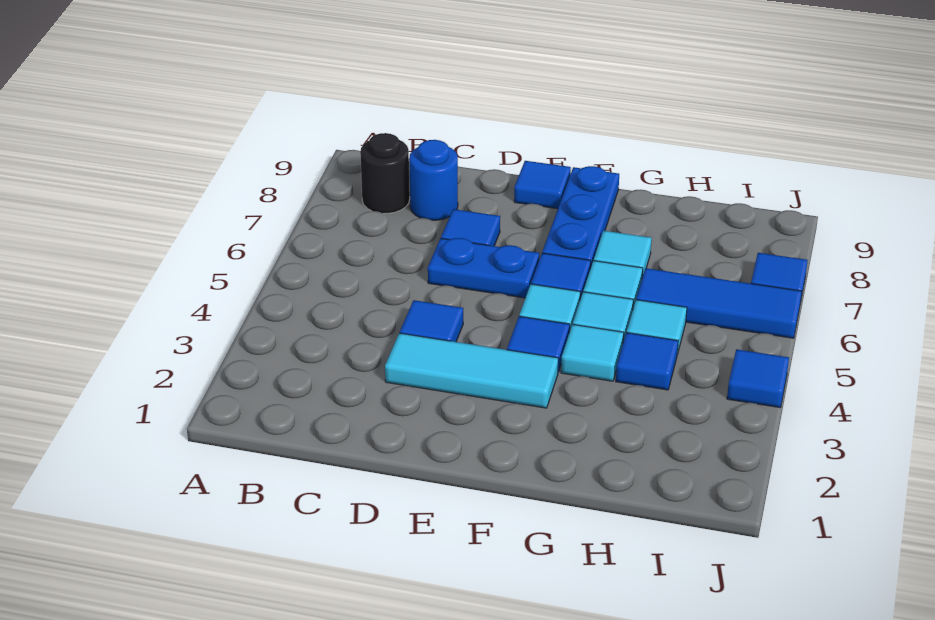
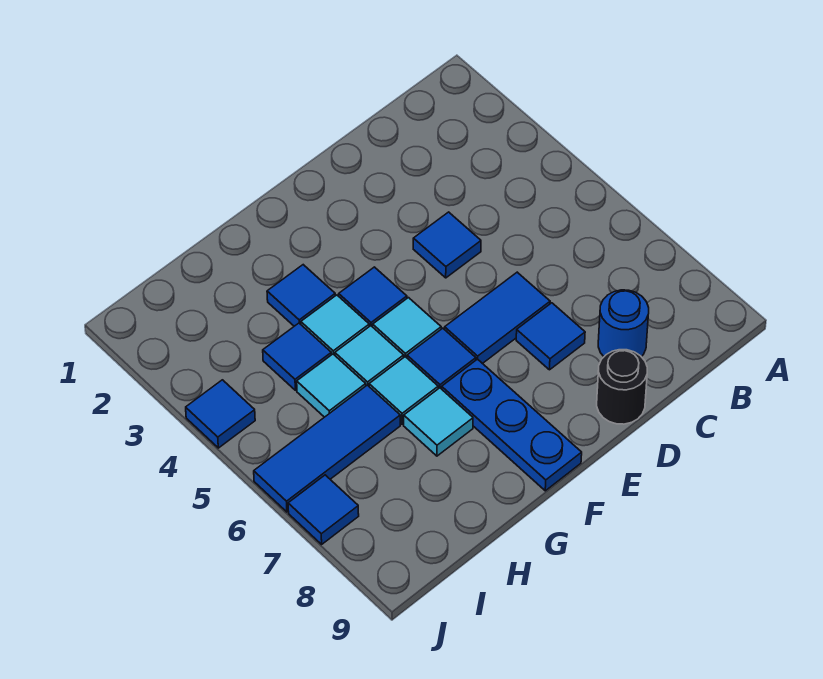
black round brick B8 level 1 -> black round brick D9 level 1
cyan tile D3:F3 level 1 -> none
blue plate D6:E6 level 1 -> blue tile D6:E6 level 1
blue tile E9 level 1 -> blue tile G3 level 1

